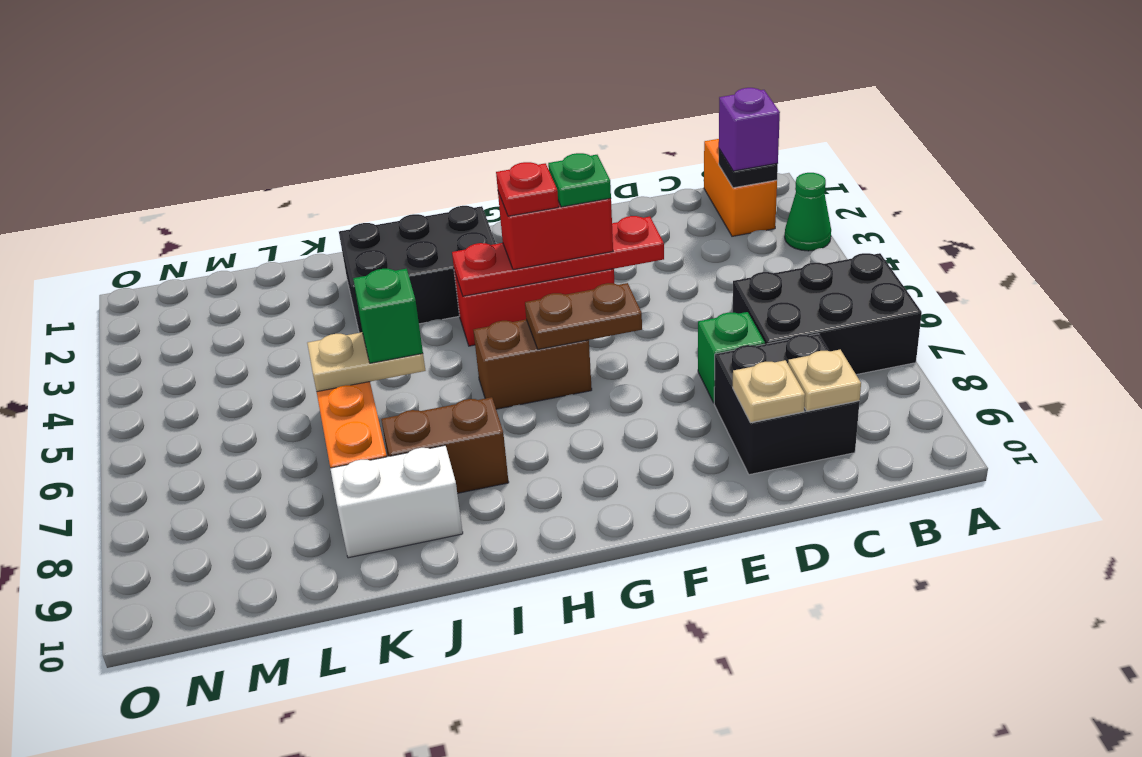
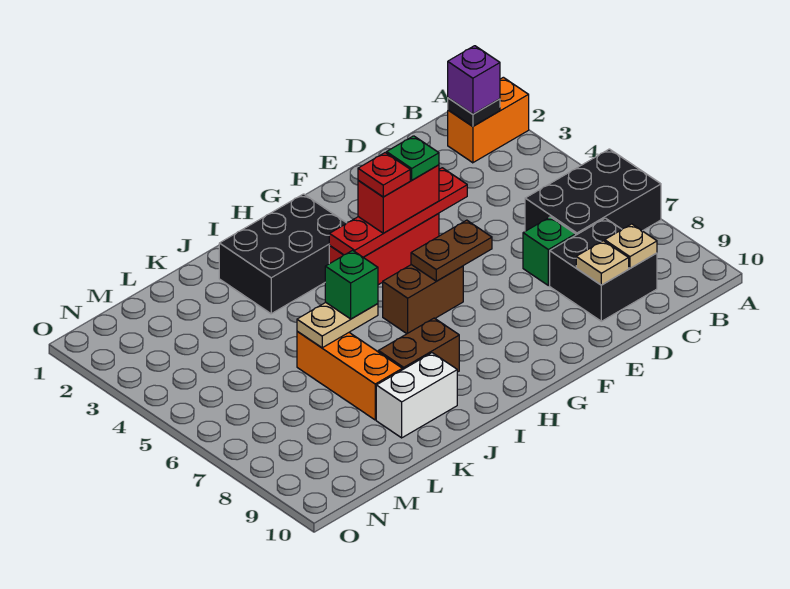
green cone A3 level 1 -> none
orange brick B1:B2 level 1 -> orange brick A2:B2 level 1

